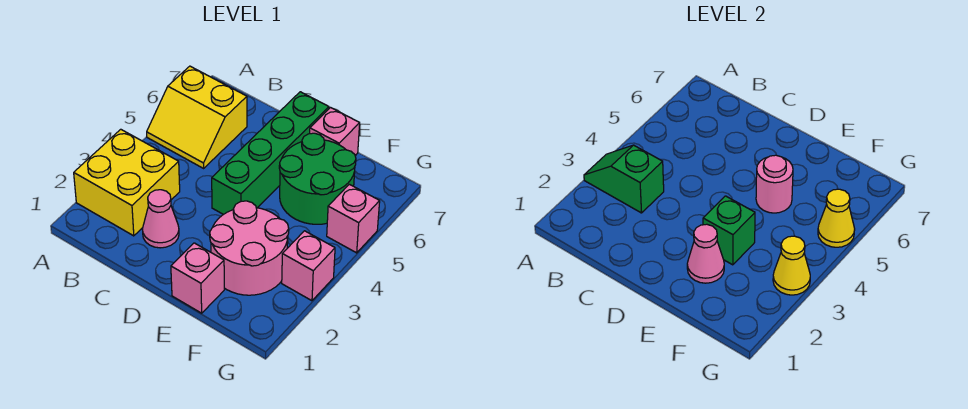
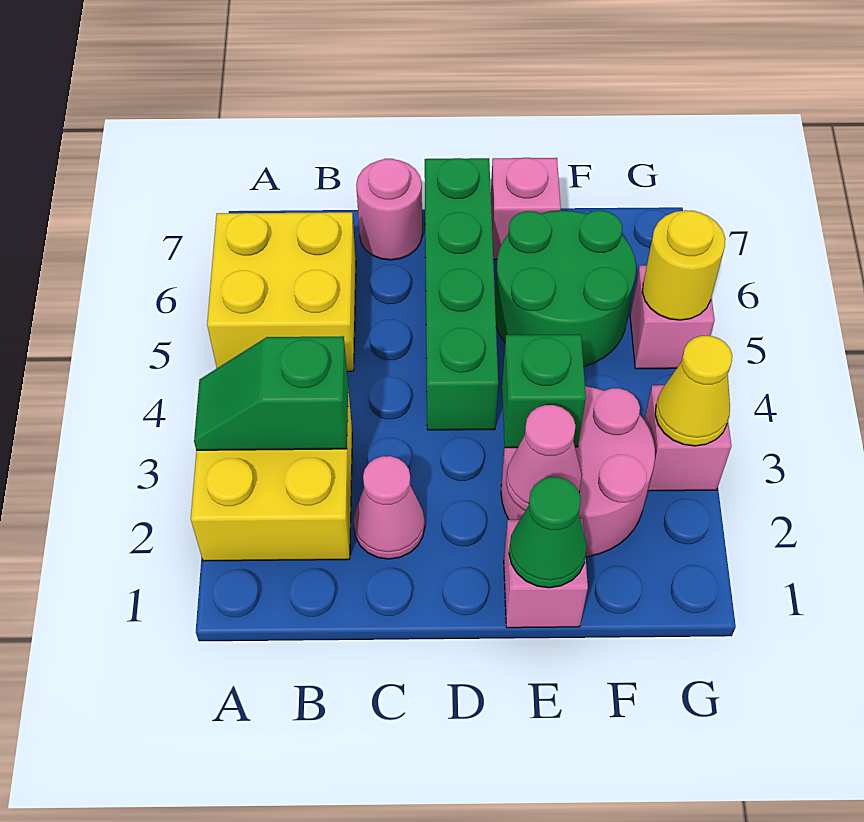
yellow slope A5:B6 level 1 top 6 -> yellow brick A5:B6 level 1
none -> green cone E1 level 2
pink round brick E5 level 2 -> pink round brick C7 level 1
yellow cone G5 level 2 -> yellow round brick G5 level 2

